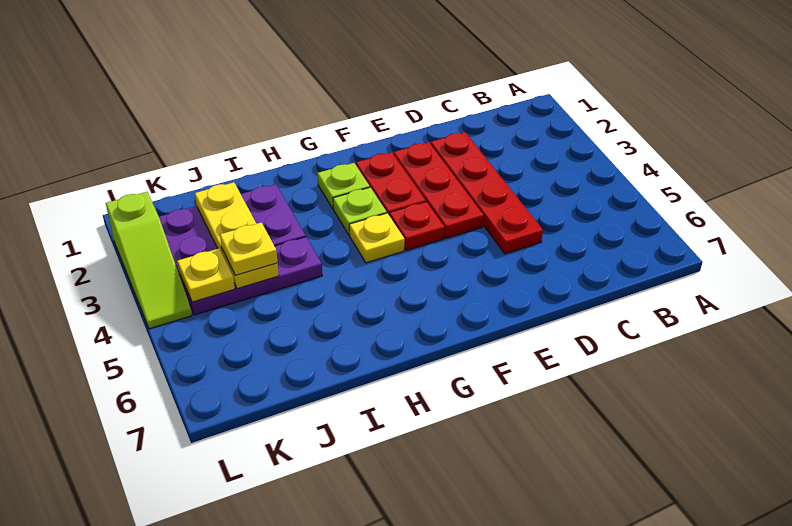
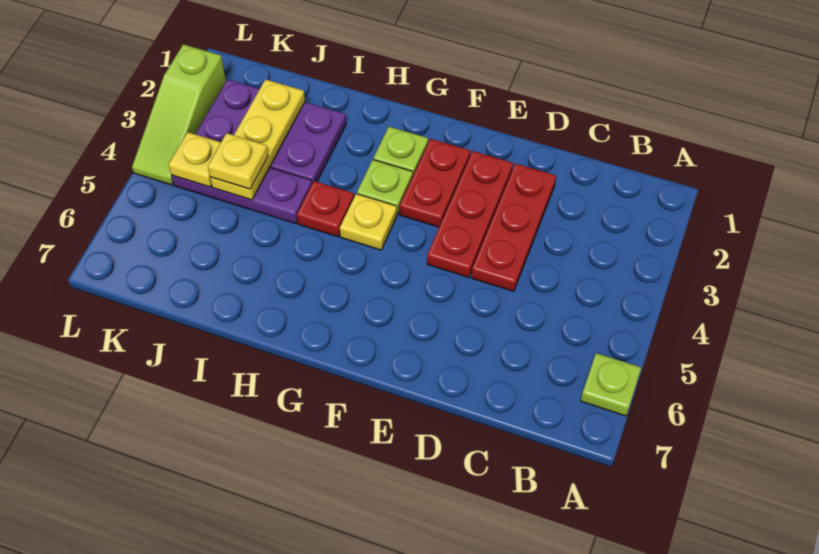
none -> lime plate A6 level 1
red plate D2:D5 level 1 -> red plate D2:D4 level 1
red plate F4 level 1 -> red plate H4 level 1

